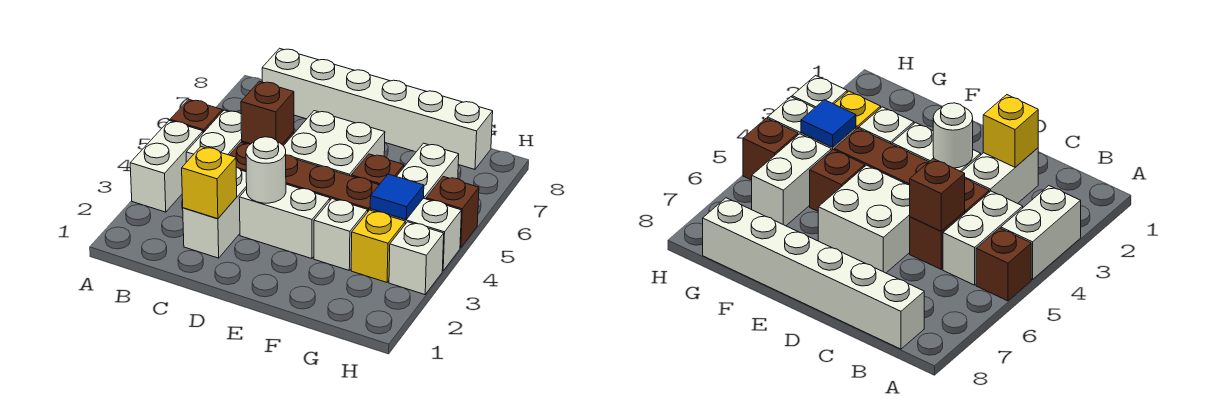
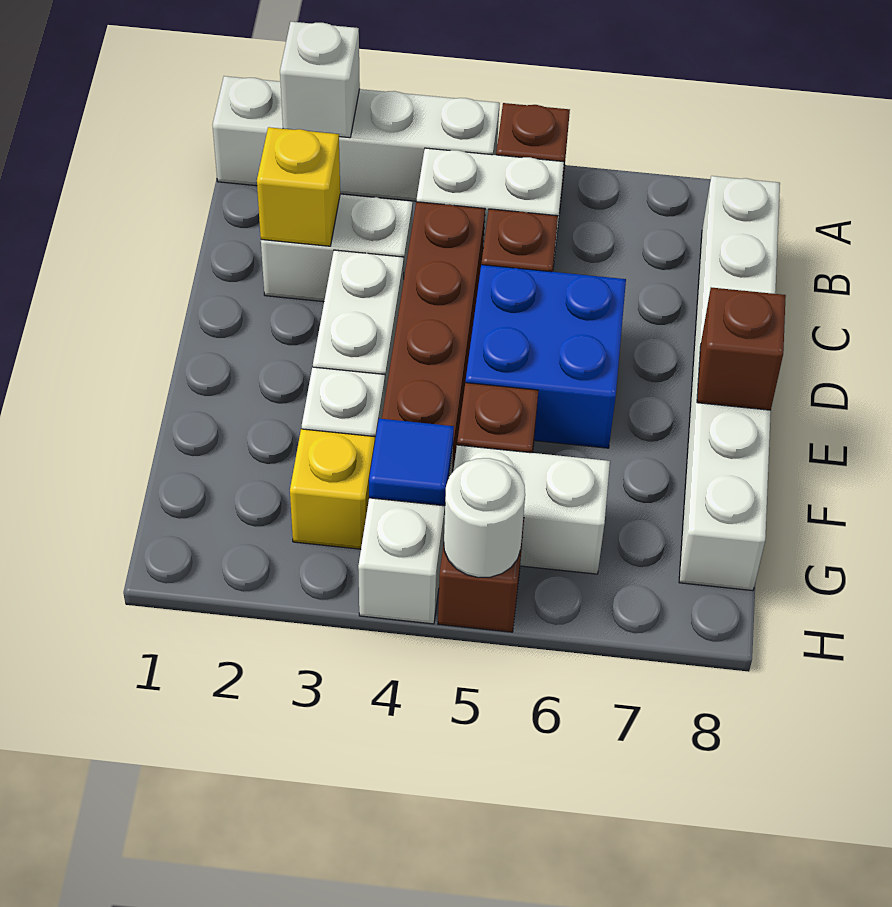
white brick A3:A4 level 1 -> white brick A1:A4 level 1
brown brick C5 level 2 -> brown brick E8 level 2
white round brick D3 level 2 -> white round brick H5 level 2
white brick D5:E6 level 1 -> blue brick D5:E6 level 1
white brick H3 level 1 -> white brick A2 level 2

